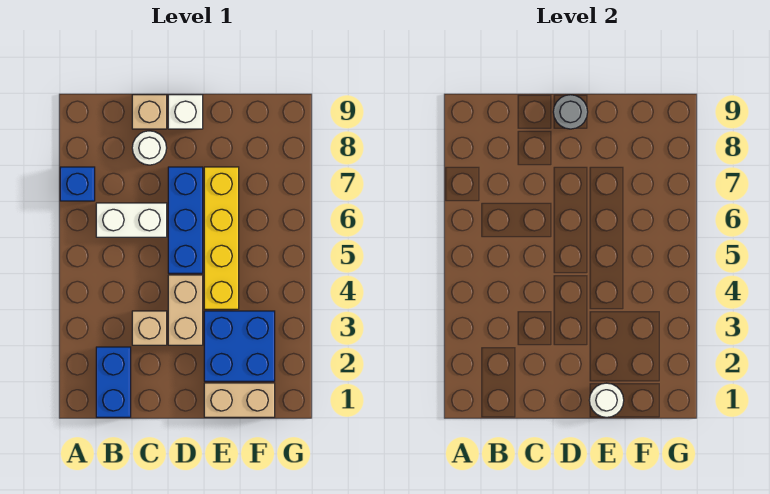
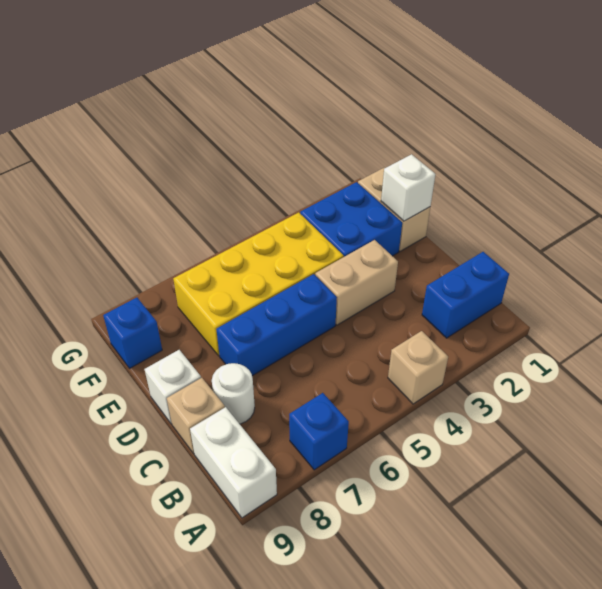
white brick B6:C6 level 1 -> white brick A9:B9 level 1
tan brick C3 level 1 -> tan brick A4 level 1
grey round brick D9 level 2 -> none
white round brick E1 level 2 -> white brick E1 level 2
yellow brick E4:E7 level 1 -> yellow brick E4:F7 level 1
none -> blue brick F9 level 1

